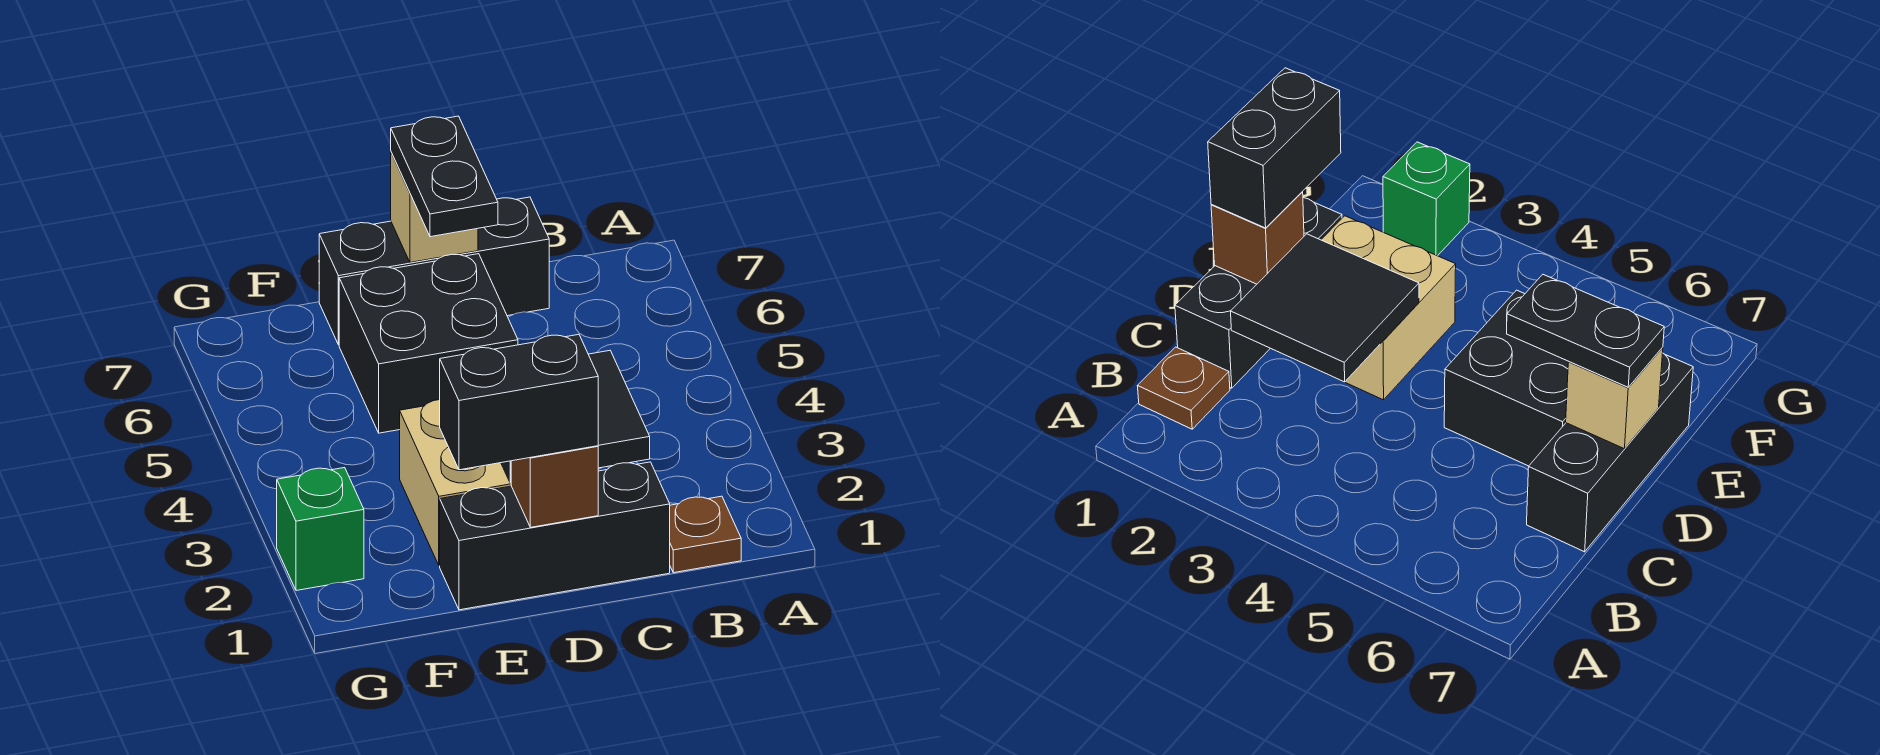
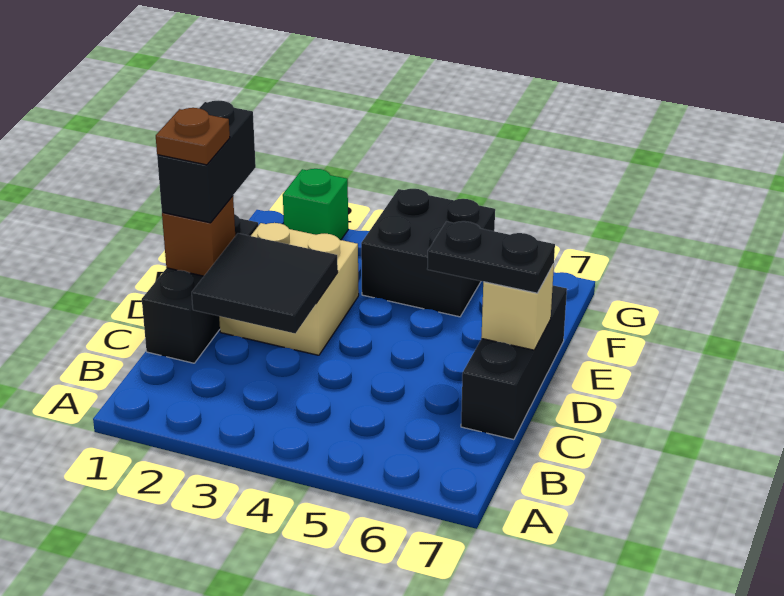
brown plate B1 level 1 -> brown plate D1 level 4
black brick D5:E6 level 1 -> black brick F4:G5 level 1

